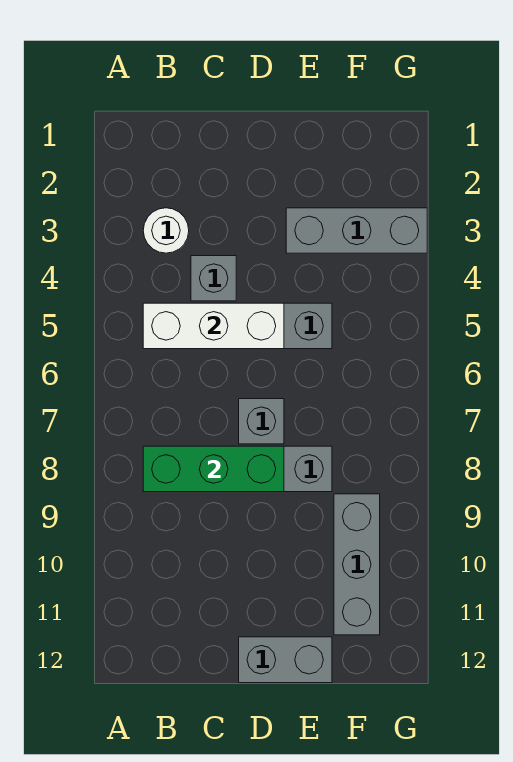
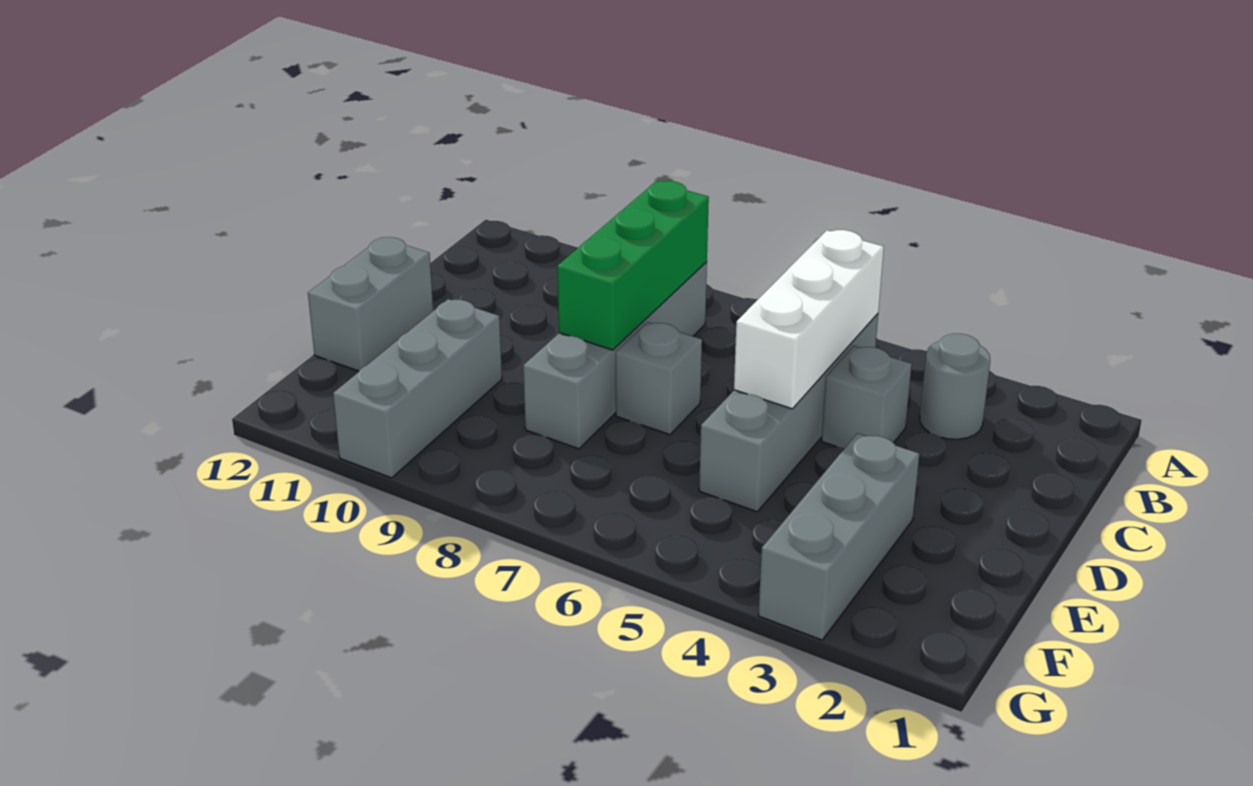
white round brick B3 level 1 -> grey round brick B3 level 1
grey brick F9:F11 level 1 -> grey brick E10:G10 level 1

